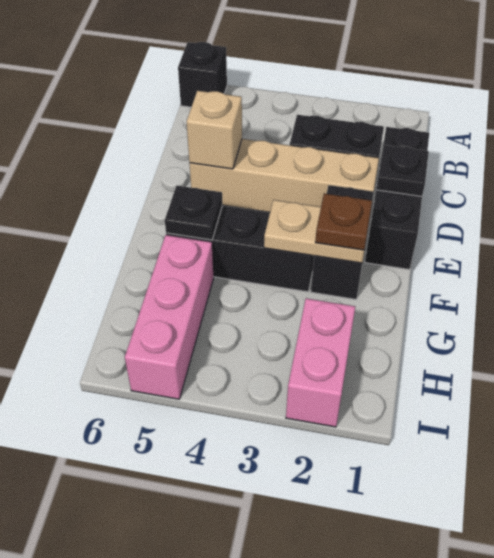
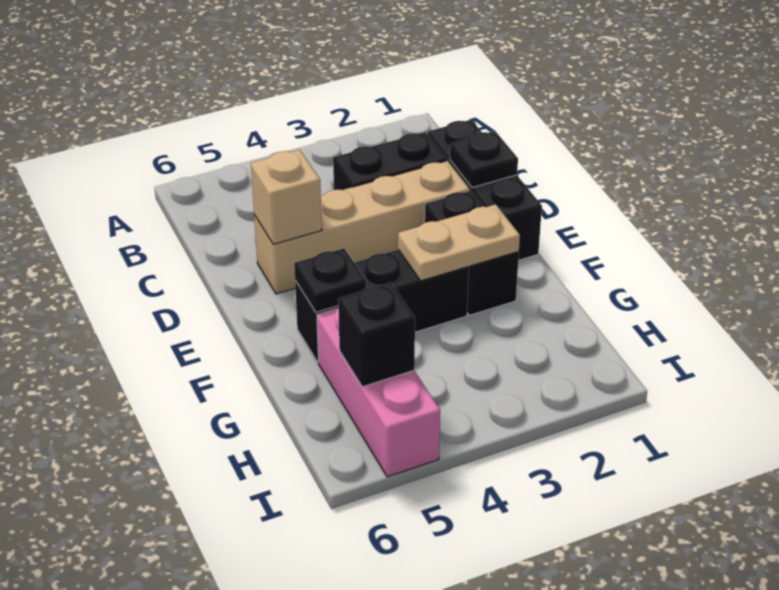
black brick A6 level 1 -> black brick H5 level 2
brown plate F2 level 3 -> none
pink brick H2:I2 level 1 -> none

